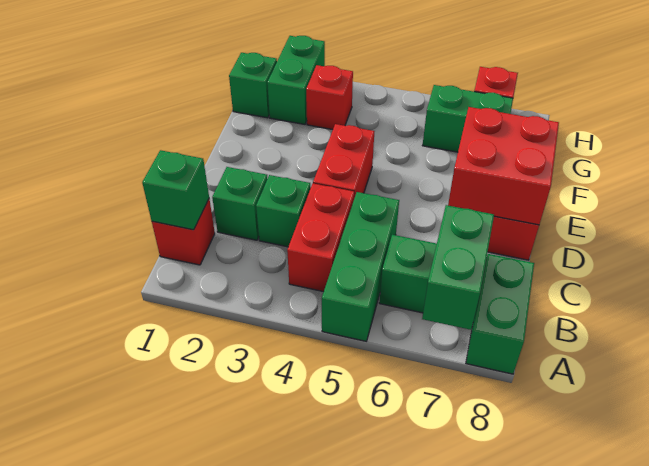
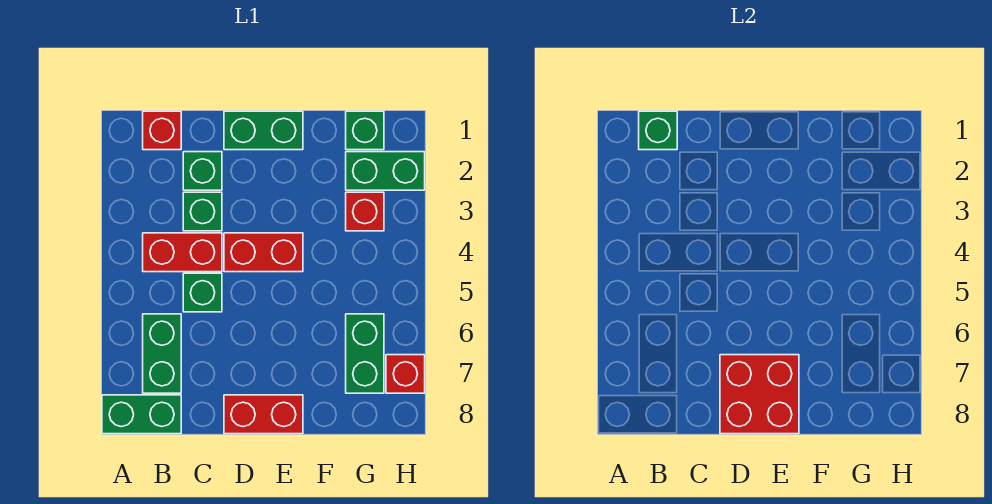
green brick A5:C5 level 1 -> green brick C5 level 1
green brick A7:B7 level 2 -> green brick D1:E1 level 1

